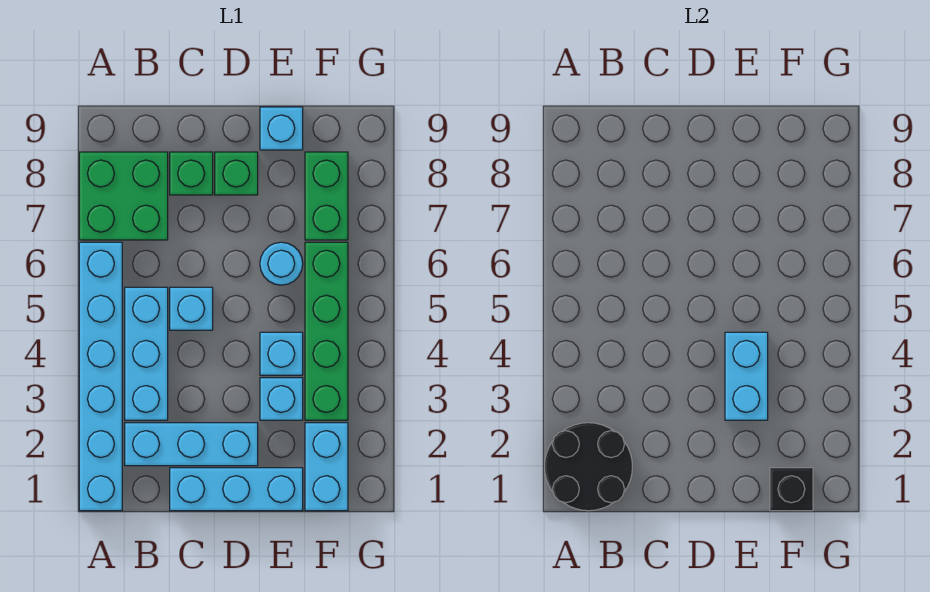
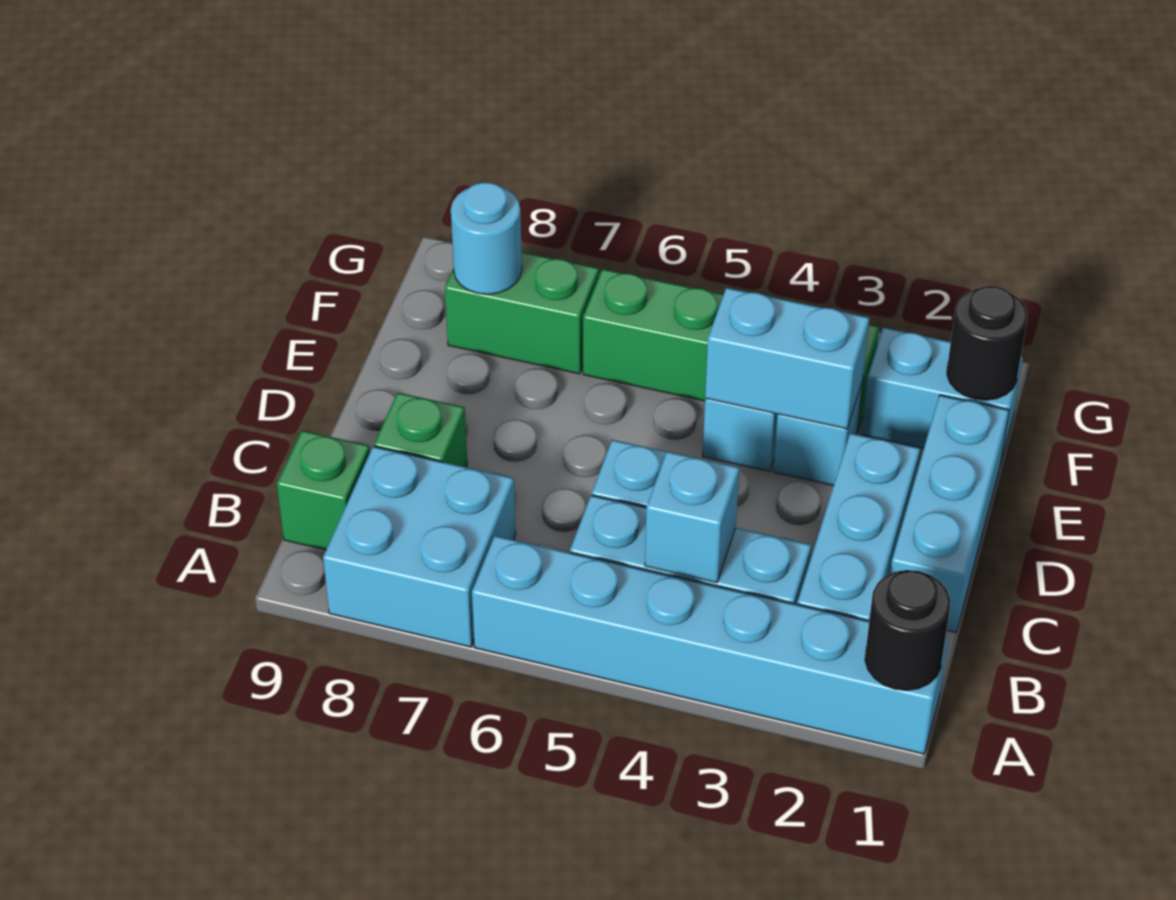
black round brick A1:B2 level 2 -> black round brick A1 level 2
green brick A7:B8 level 1 -> cyan brick A7:B8 level 1
green brick D8 level 1 -> green brick B9 level 1
cyan round brick E6 level 1 -> cyan round brick F8 level 2
cyan brick E9 level 1 -> cyan brick B4 level 2
black brick F1 level 2 -> black round brick F1 level 2

